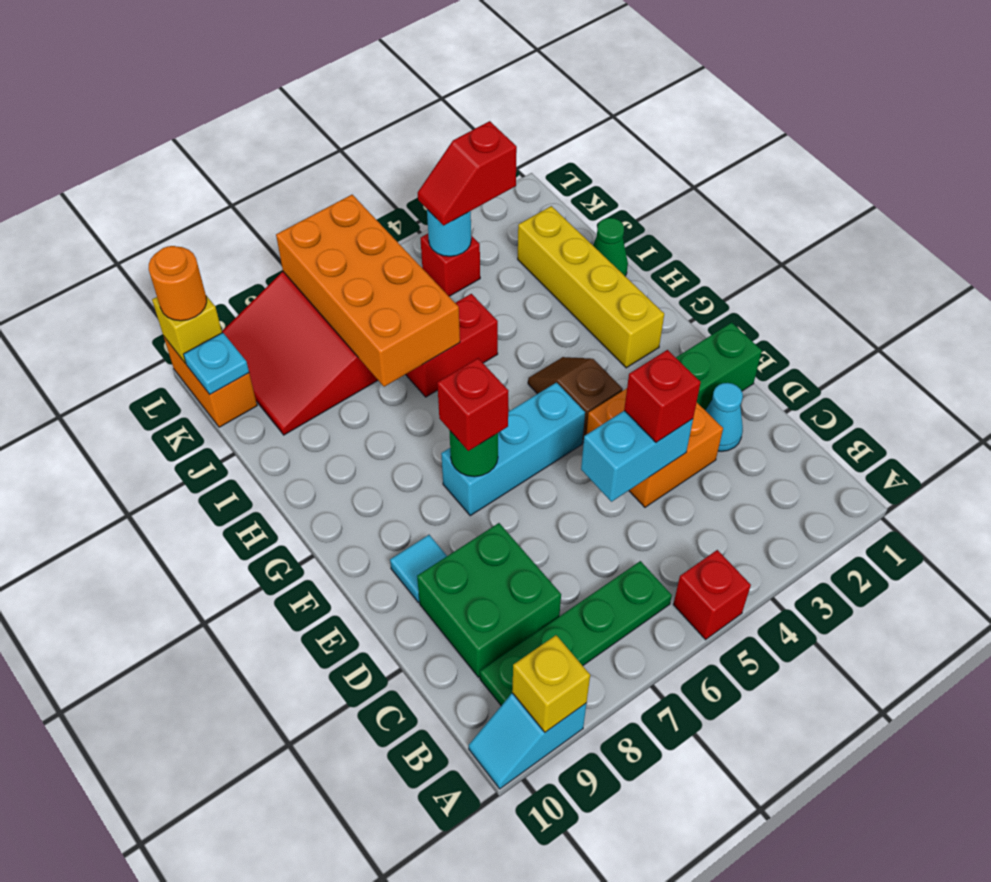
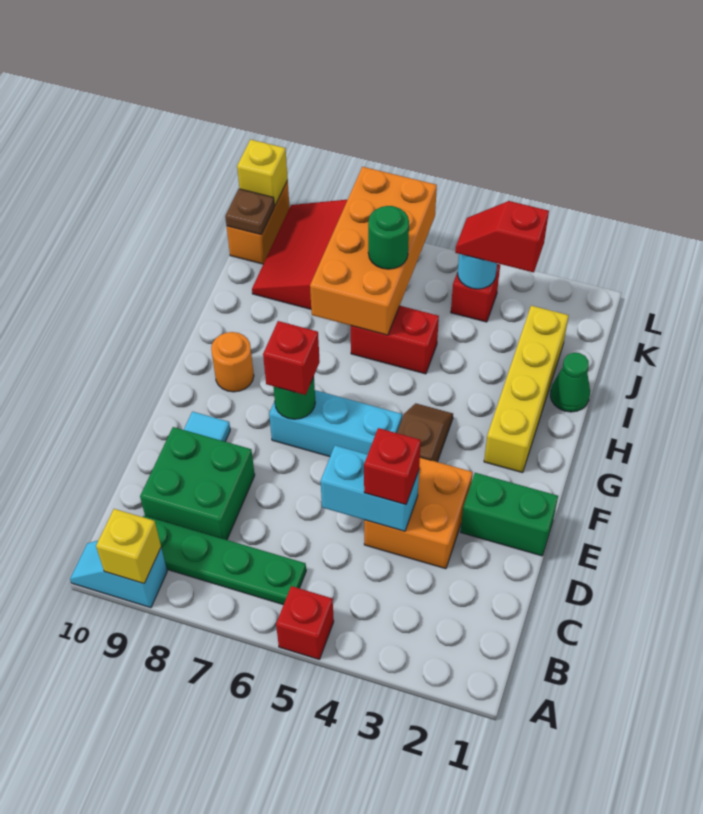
cyan cone D2 level 1 -> none
none -> green round brick J6 level 3
cyan plate K10 level 2 -> brown plate K10 level 2
orange round brick L10 level 3 -> orange round brick G9 level 1

